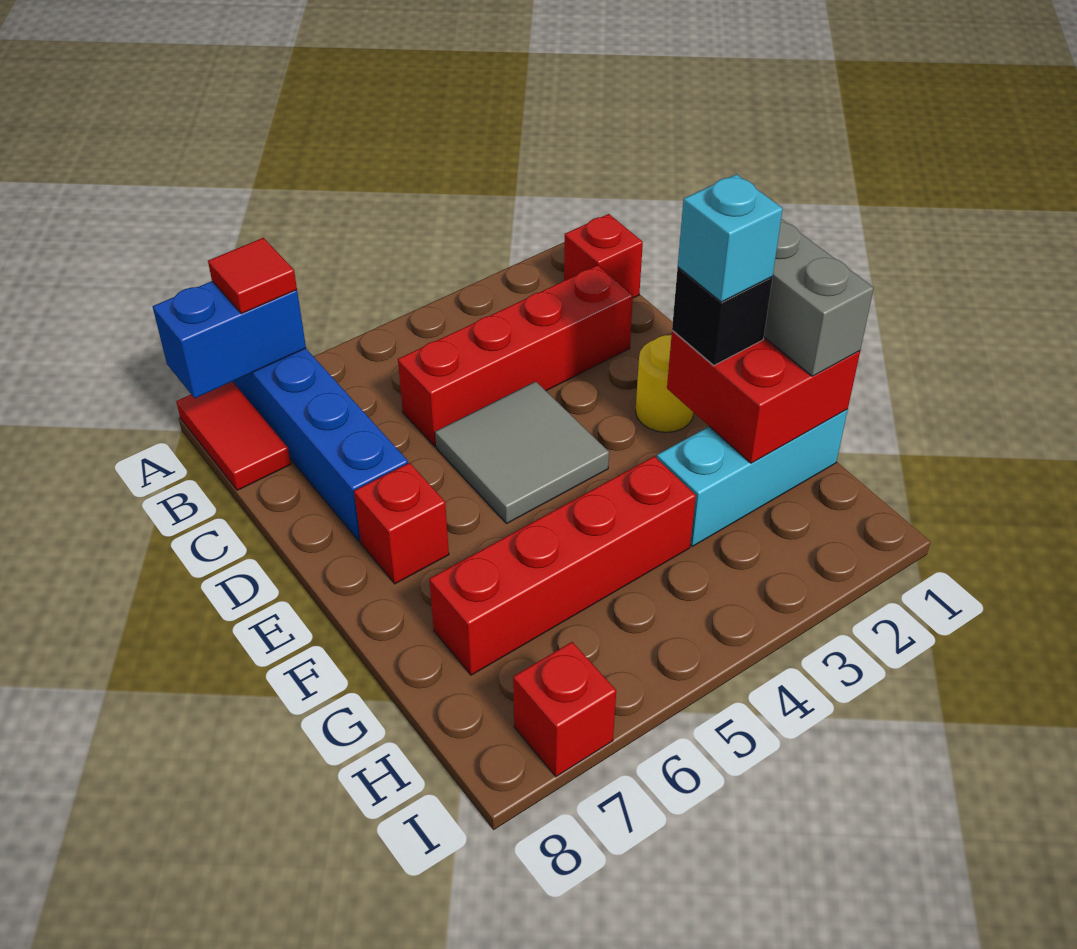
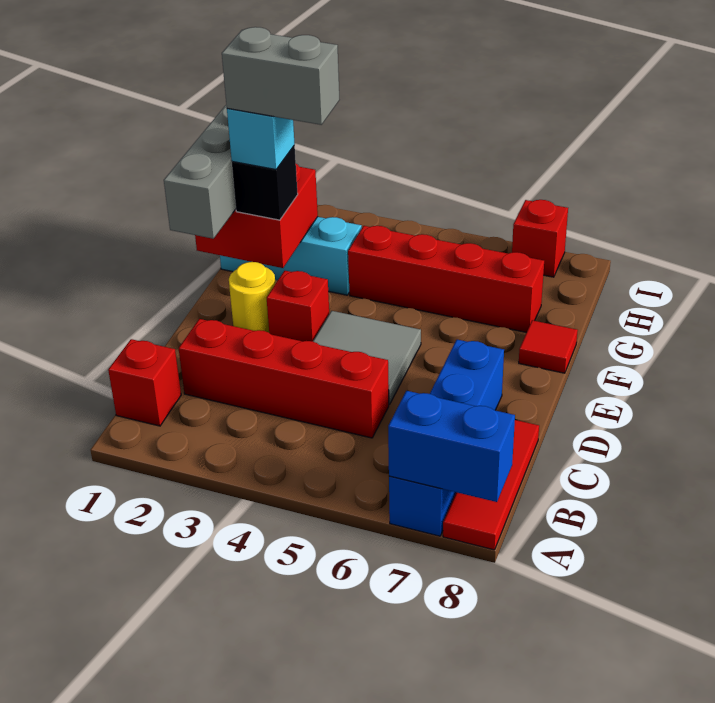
red tile A7 level 3 -> red tile F8 level 1
red tile A8:B8 level 1 -> red tile A8:C8 level 1
red brick E7 level 1 -> red brick E3 level 1
none -> grey brick F2:F3 level 5

